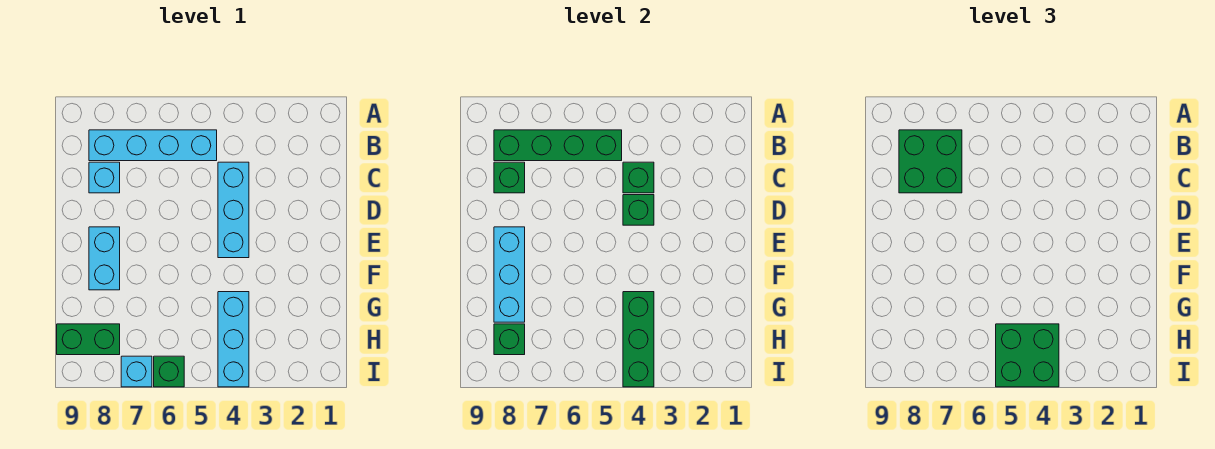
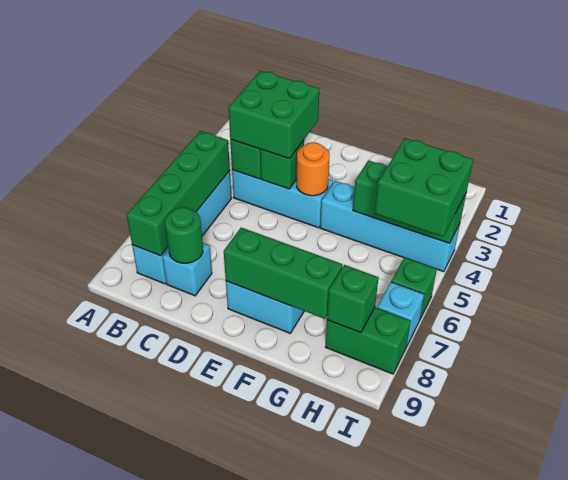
green brick B7:C8 level 3 -> green brick C3:D4 level 3
green brick C8 level 2 -> green round brick C8 level 2
none -> orange round brick E4 level 2
cyan brick E8:G8 level 2 -> green brick E8:G8 level 2
cyan brick G4:I4 level 1 -> cyan brick F4:I4 level 1
green brick H8:H9 level 1 -> green brick H8:I8 level 1

